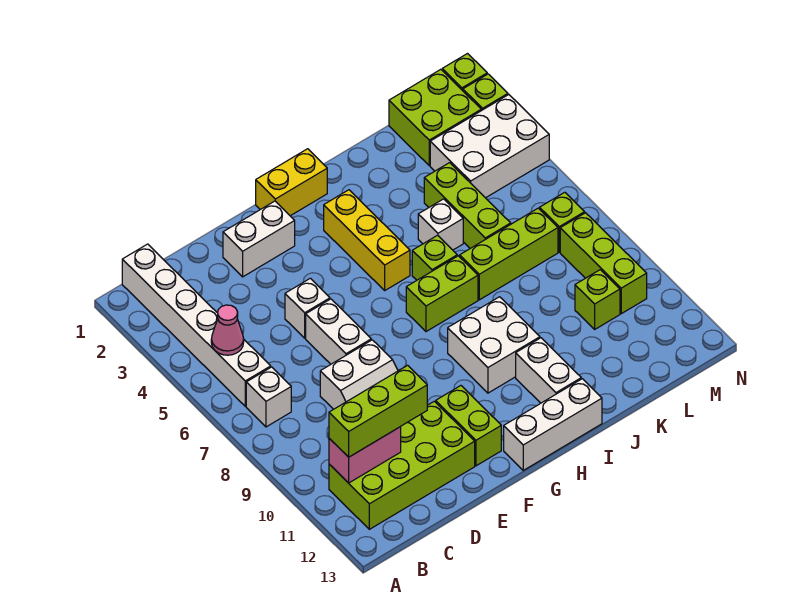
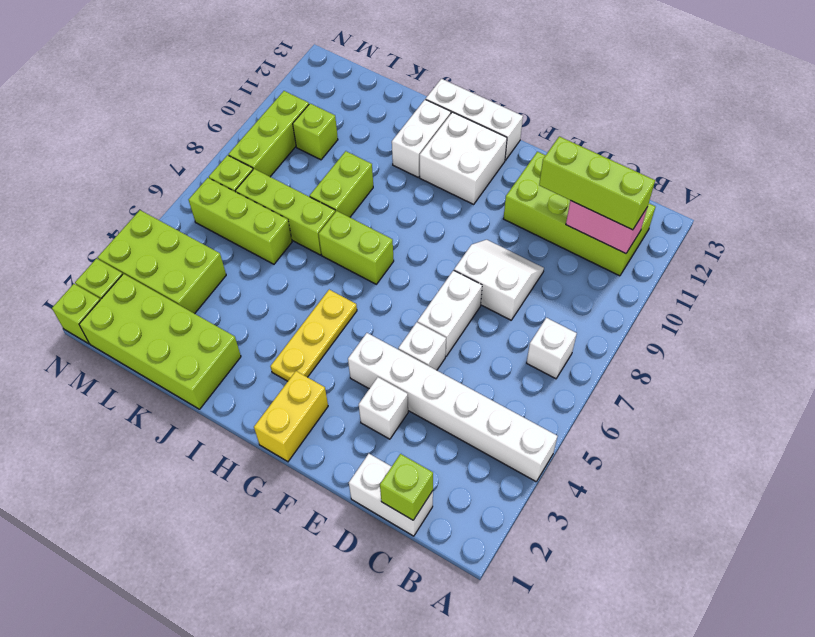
white brick B1:B6 level 1 -> white brick A4:F4 level 1
pink cone B5 level 2 -> none
white brick E2:F2 level 1 -> white brick C1:D1 level 1
lime brick F11:F12 level 1 -> lime brick J8:J9 level 1
yellow brick G1:H1 level 1 -> yellow brick G1:G2 level 1
yellow brick H3:H5 level 1 -> yellow plate H3:H5 level 1
white brick H9:I10 level 1 -> white brick G11:H12 level 1
lime brick I6 level 1 -> lime brick C1 level 2
white brick J5 level 1 -> white brick E3 level 1
lime brick K4:K6 level 1 -> lime brick K6:M6 level 1
lime brick L1:M2 level 1 -> lime brick J1:M2 level 1
white brick L3:N4 level 1 -> lime brick L3:N4 level 1

